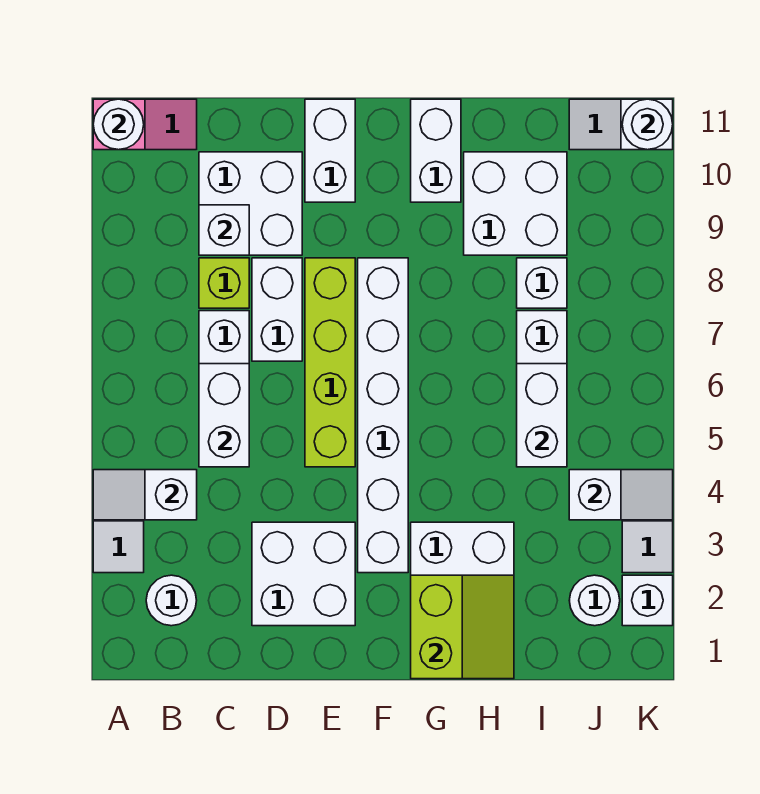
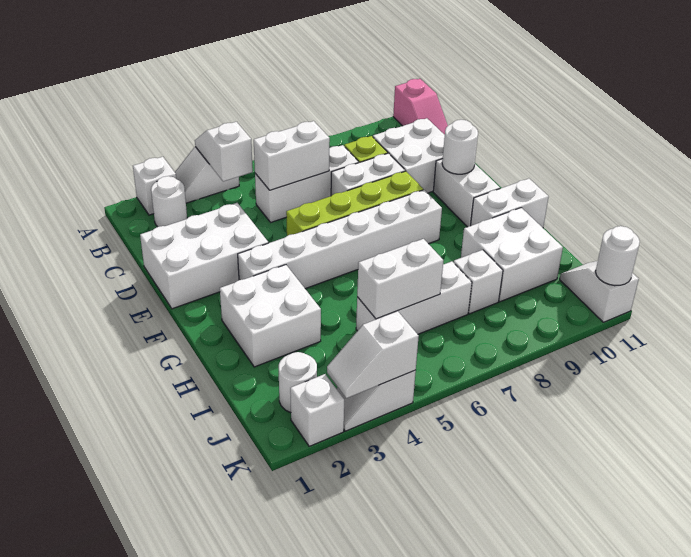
white round brick A11 level 2 -> white round brick E10 level 2
white brick C9 level 2 -> white brick A2 level 1
white brick D2:E3 level 1 -> white brick D1:E3 level 1
white brick E10:E11 level 1 -> white brick E10:F10 level 1
lime slope G1:H2 level 2 top G -> none
white slope J4:K4 level 2 top J -> white slope K3:K4 level 2 top 4

